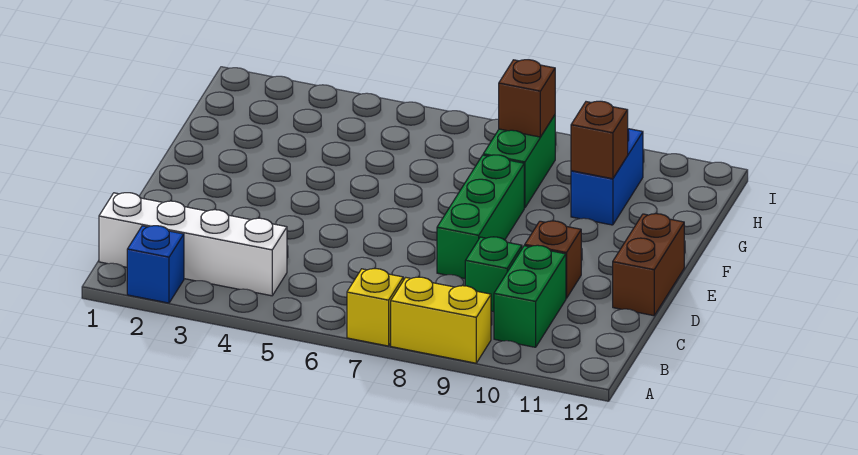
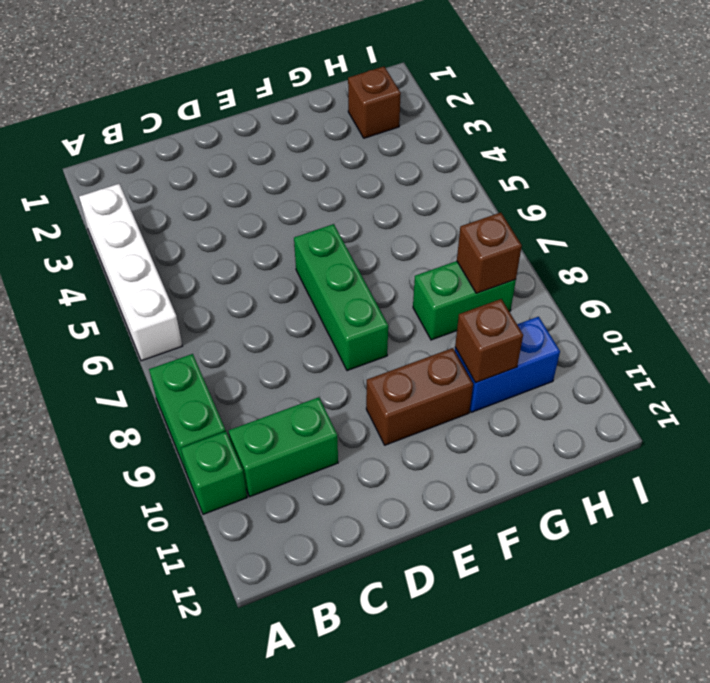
blue brick A2 level 1 -> none
yellow brick A7 level 1 -> none
yellow brick A8:A9 level 1 -> green brick A8:A9 level 1
white brick B1:B4 level 1 -> white brick A3:A6 level 1
green brick C9 level 1 -> green brick A10 level 1
green brick D8:F8 level 1 -> green brick E6:E8 level 1
brown brick D10 level 1 -> brown brick H2 level 1
brown brick D12:E12 level 1 -> brown brick E10:F10 level 1

